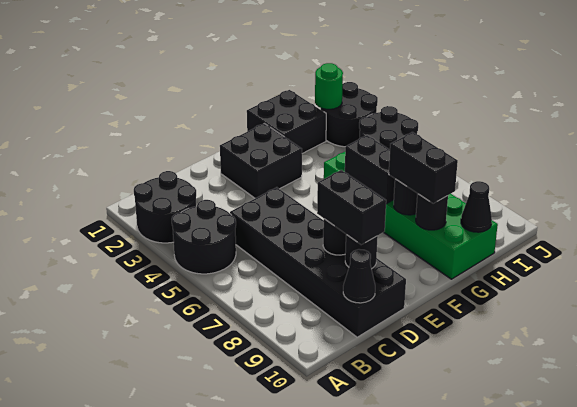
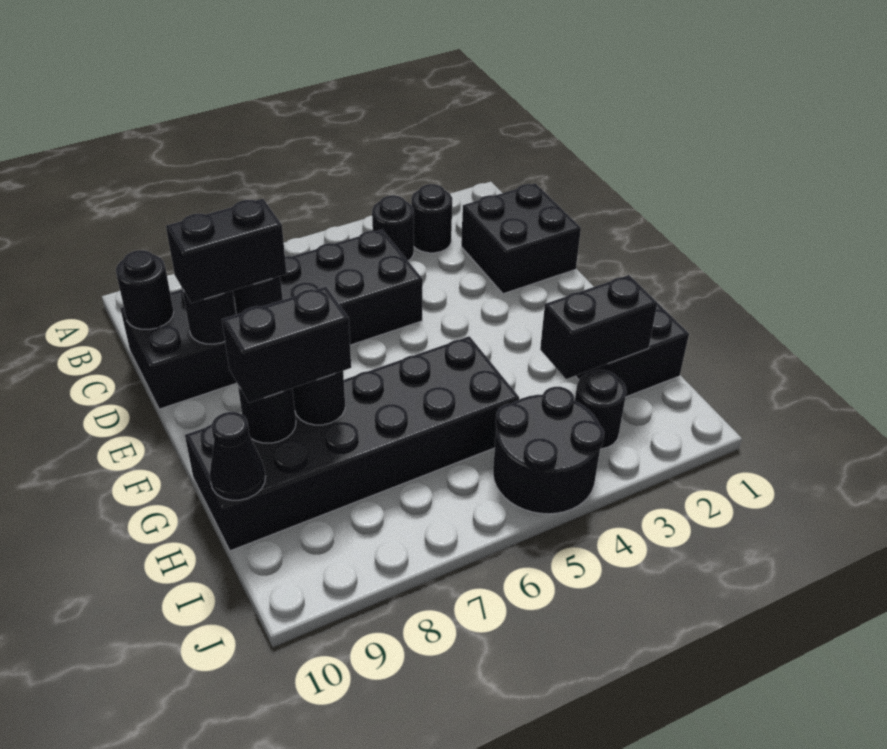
black round brick A2:B3 level 1 -> black round brick B3 level 1
black round brick A4:B5 level 1 -> black round brick B4 level 1
black cone C10 level 2 -> black round brick C10 level 2
black brick E2:F3 level 1 -> black brick C1:D2 level 1
green brick G5:H10 level 1 -> black brick G5:H10 level 1
black brick G6:G7 level 2 -> black brick H2:H3 level 2
black round brick I2:J3 level 1 -> black round brick I3 level 1
green round brick I2 level 2 -> none

